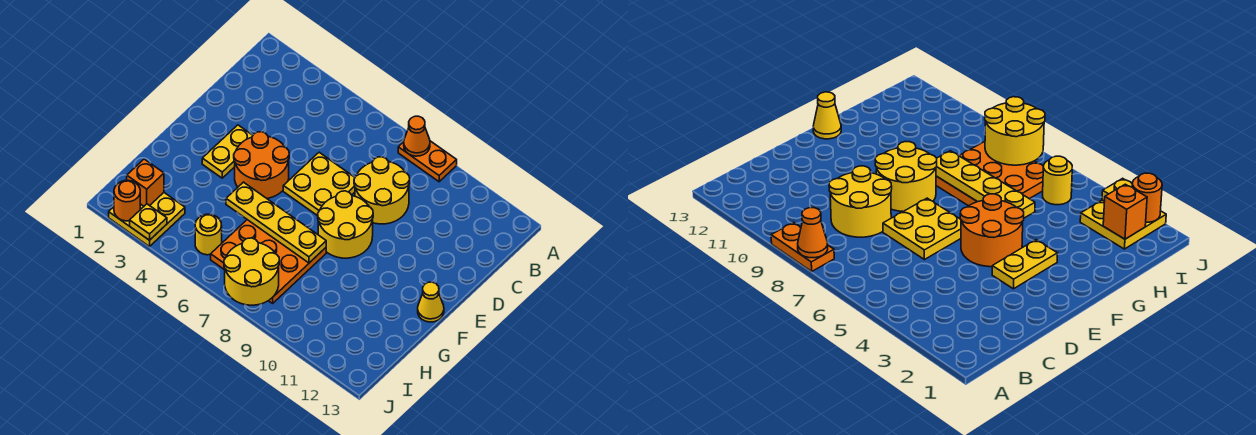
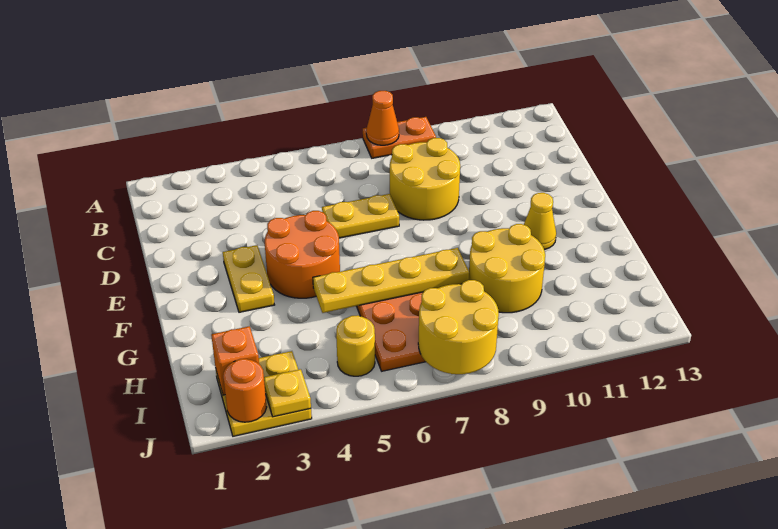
yellow plate D6:E7 level 1 -> yellow plate D6:D7 level 1
yellow round brick E8:F9 level 1 -> yellow round brick G9:H10 level 1
yellow cone F13 level 1 -> yellow cone F11 level 1

